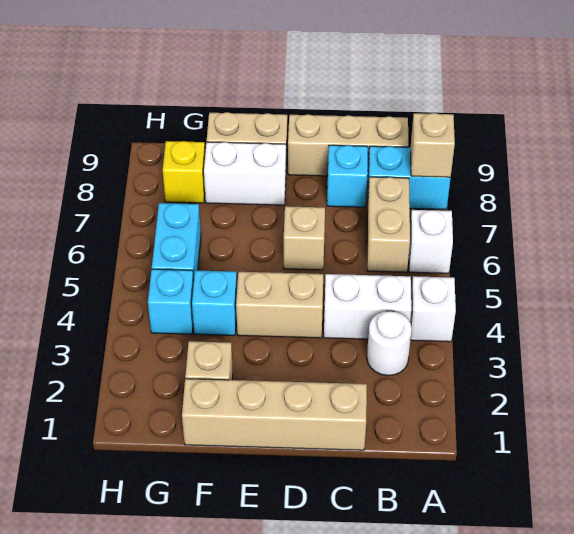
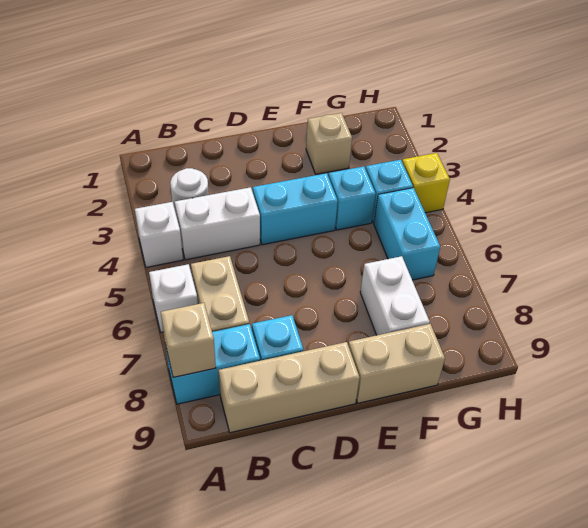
tan brick C1:F1 level 1 -> none
tan brick D4:E4 level 1 -> cyan brick D4:E4 level 1
tan brick D6 level 1 -> none
white brick E8:F8 level 1 -> white brick F7:F8 level 1
yellow brick G8 level 1 -> yellow brick H4 level 1

